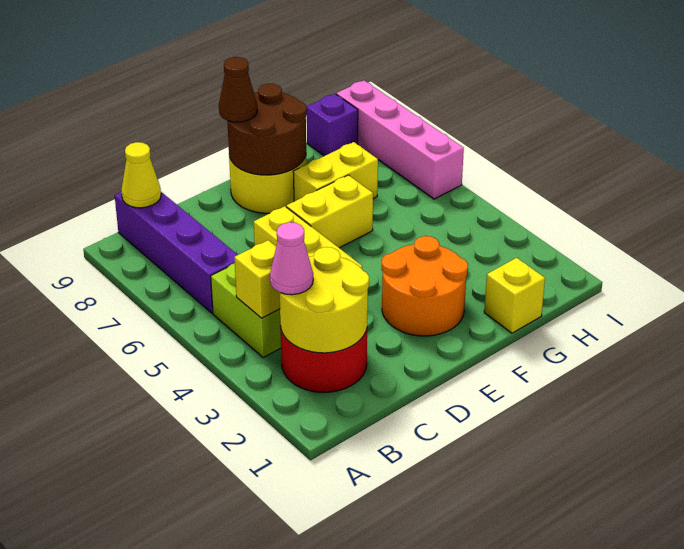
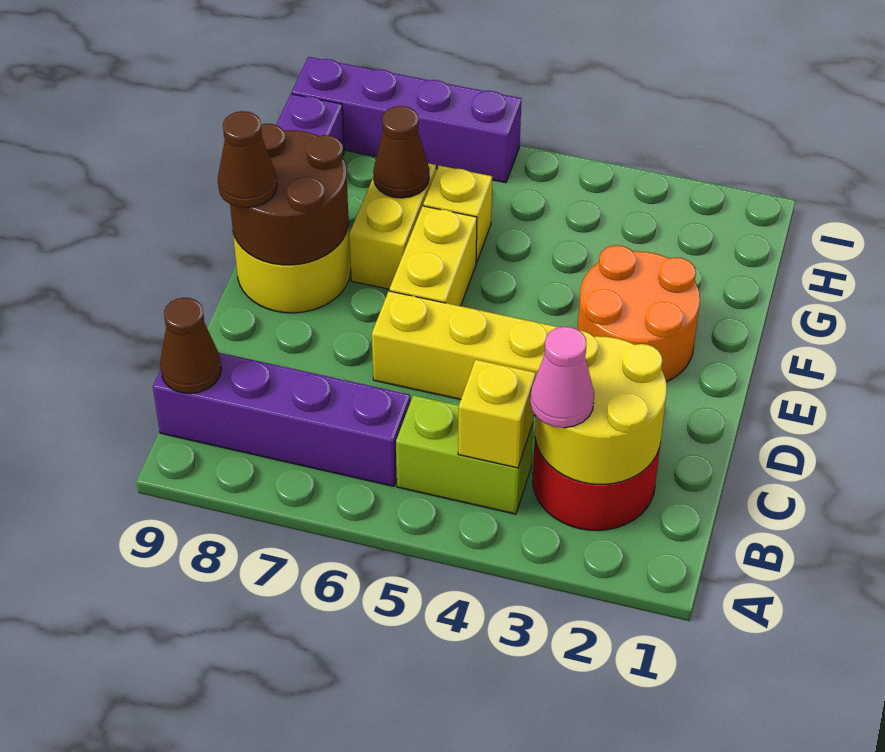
yellow cone B9 level 2 -> brown cone B9 level 2
yellow brick G1 level 1 -> yellow brick G6 level 1
none -> brown cone G7 level 2
pink brick I6:I9 level 1 -> purple brick I6:I9 level 1

